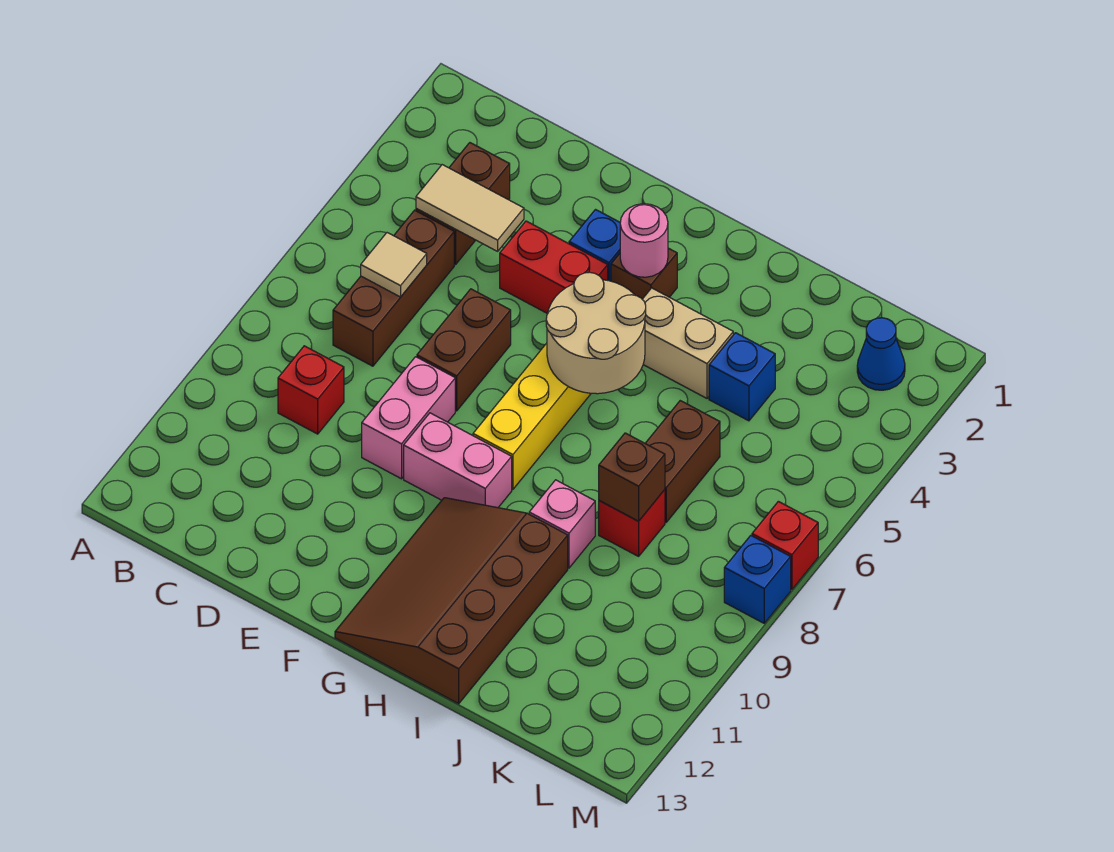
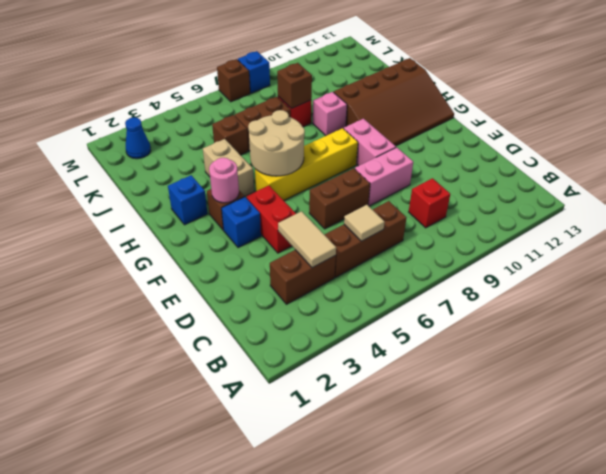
blue brick J4 level 1 -> blue brick H2 level 1
none -> brown brick J5 level 1
red brick M7 level 1 -> brown brick M7 level 1

